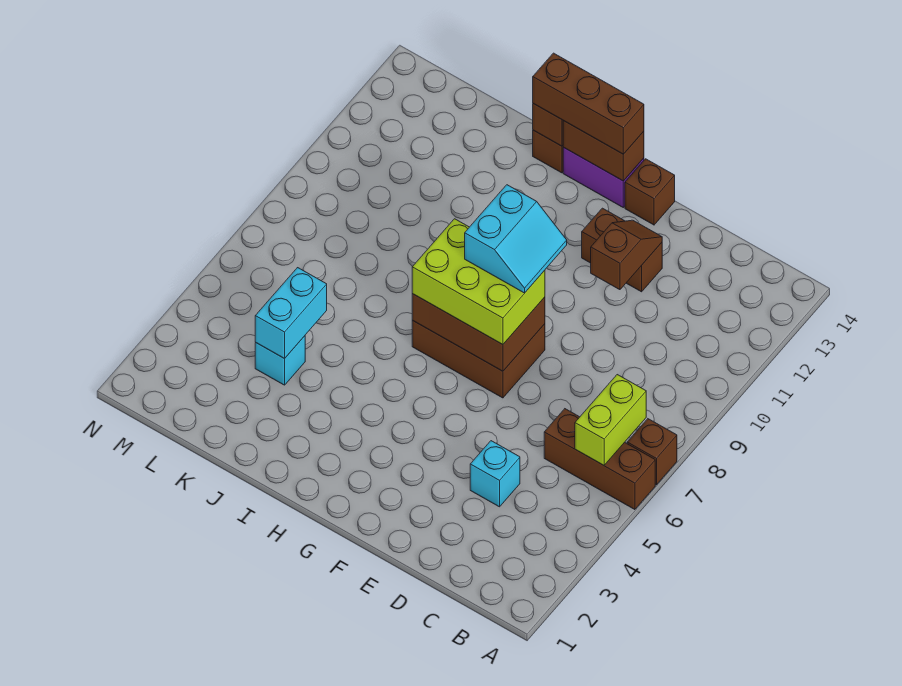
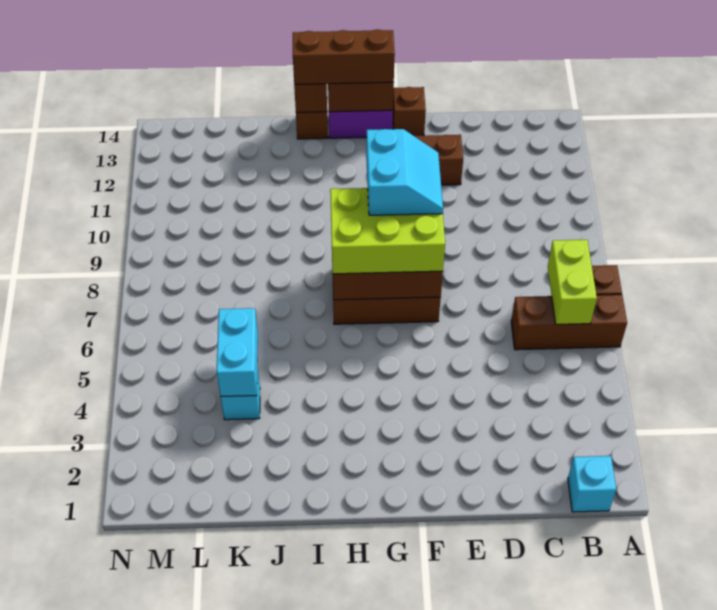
cyan brick D4 level 1 -> cyan brick B1 level 1
brown slope E11:E12 level 2 top 11 -> none

